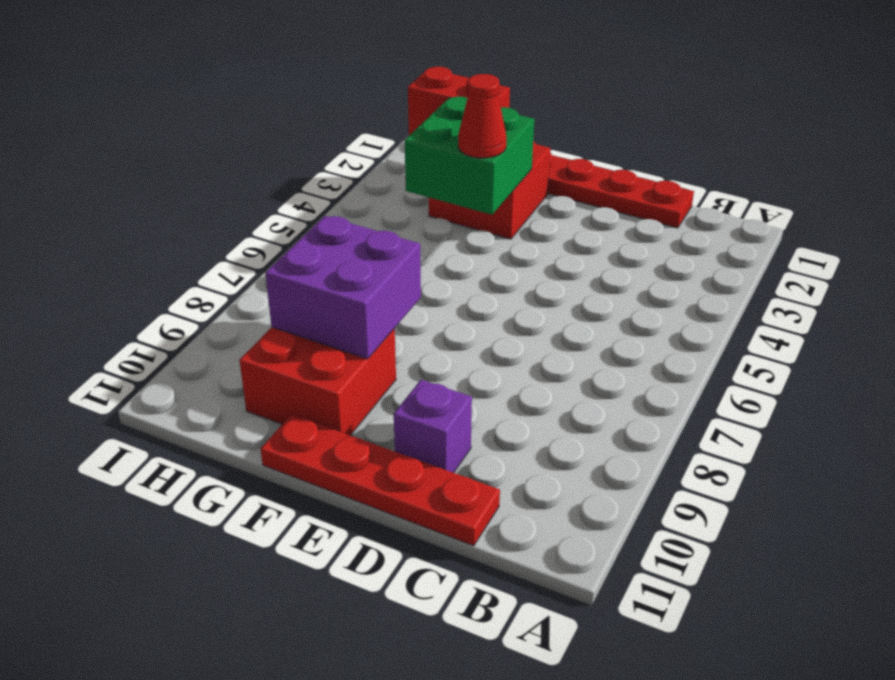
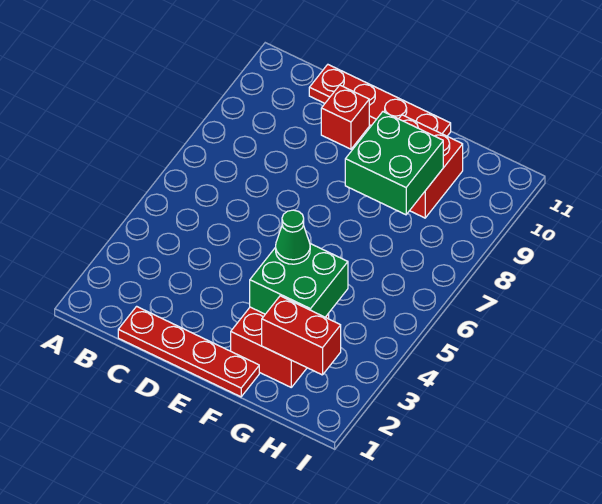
purple brick D10 level 1 -> red brick D10 level 1
red cone F4 level 3 -> green cone F4 level 3
purple brick F8:G9 level 2 -> green brick F8:G9 level 2

